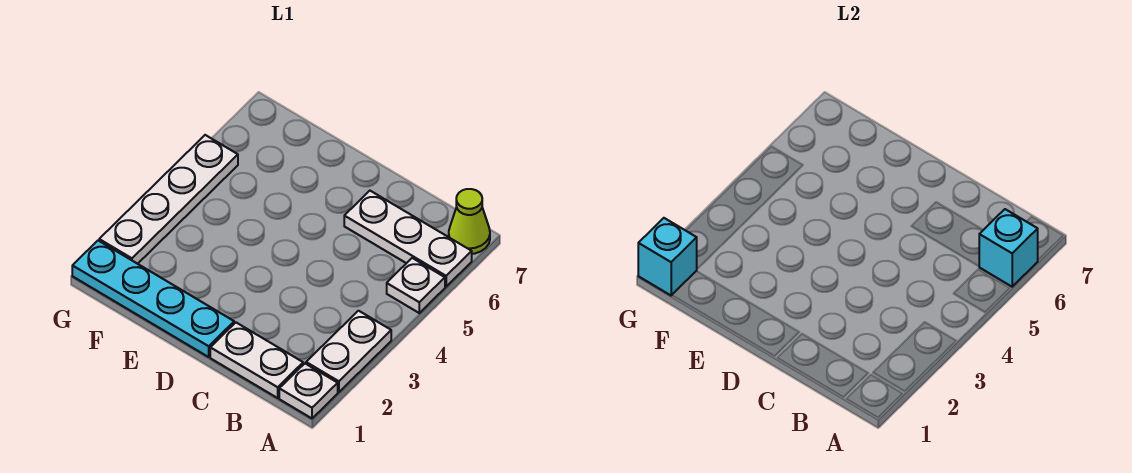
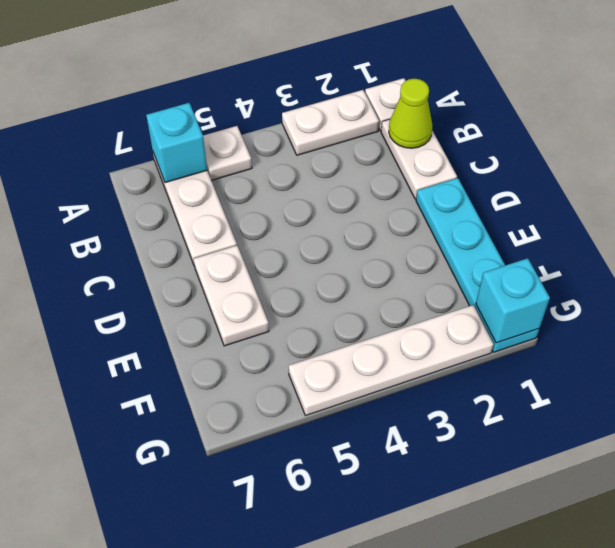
lime cone A7 level 1 -> lime cone B1 level 2
none -> white plate D6:E6 level 1

